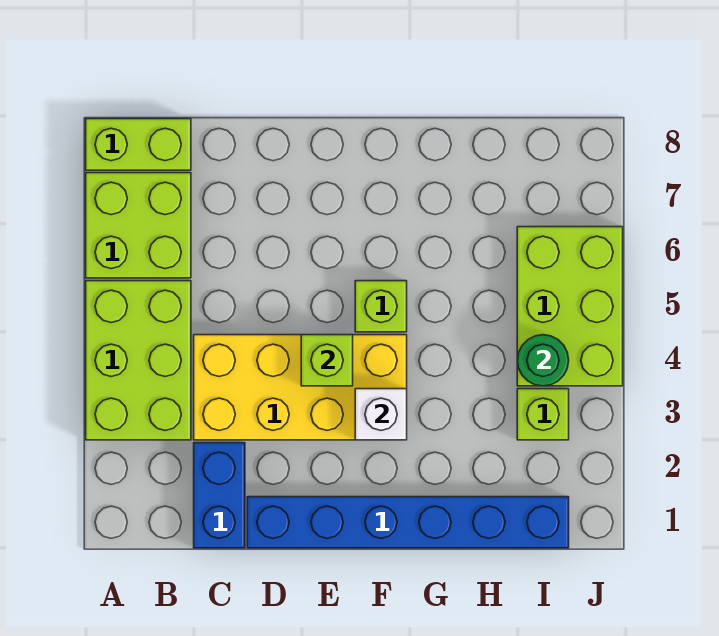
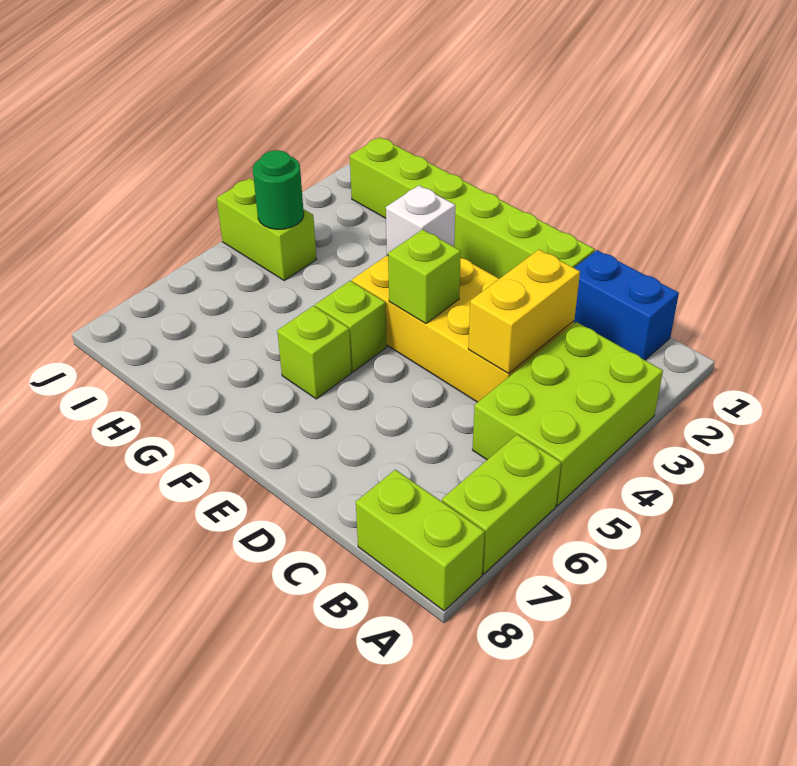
lime brick A6:B7 level 1 -> lime brick A6:A7 level 1
blue brick C1:C2 level 1 -> blue brick B1:C1 level 1
none -> yellow brick C3:C4 level 2
blue brick D1:I1 level 1 -> lime brick D1:I1 level 1
lime brick I3 level 1 -> lime brick F6 level 1
lime brick I4:J6 level 1 -> lime brick I4:J4 level 1

